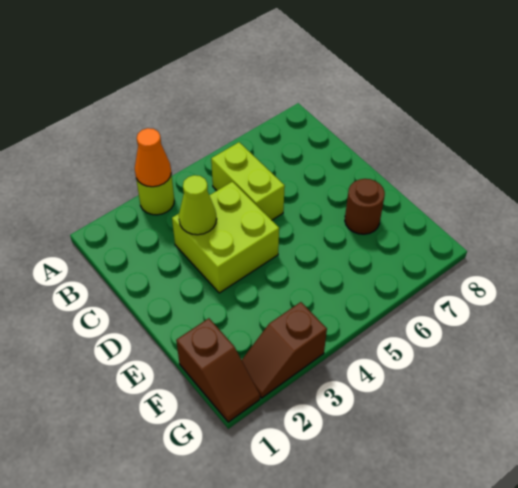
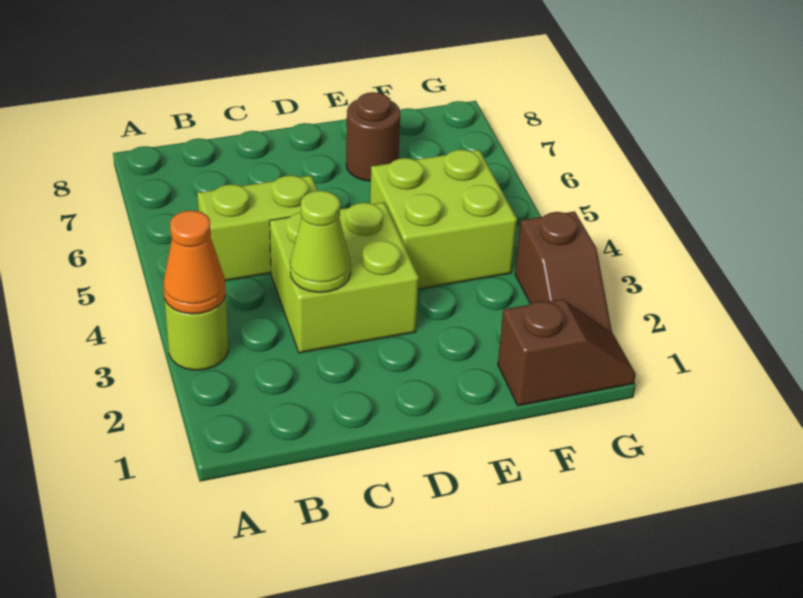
none -> lime brick E4:F5 level 1

